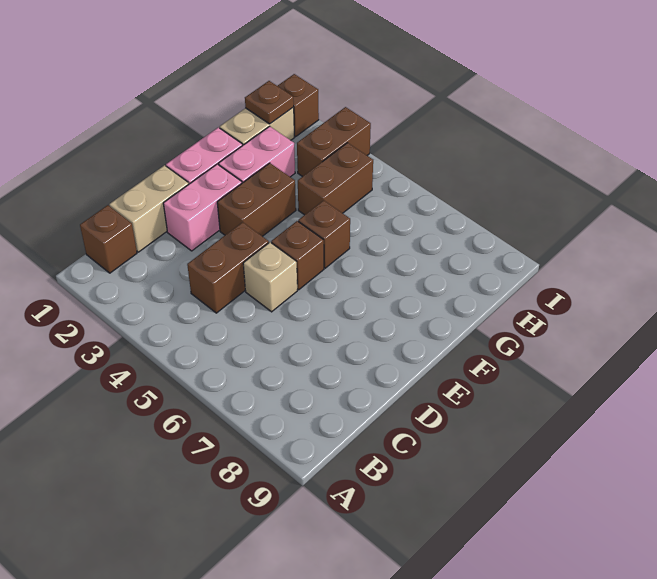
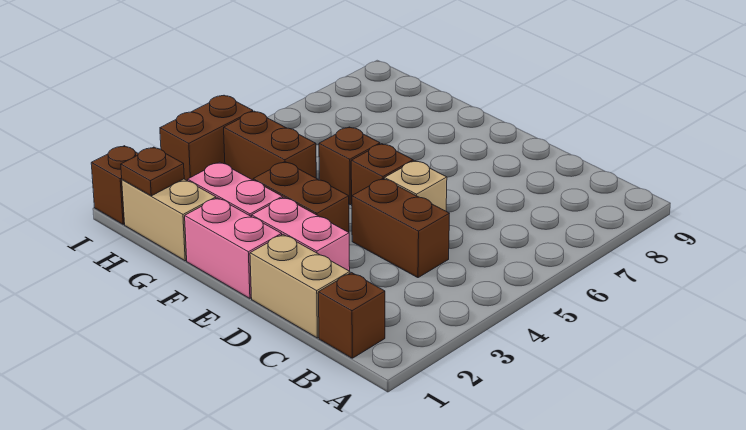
brown brick H3:I3 level 1 -> brown brick I3:I4 level 1

